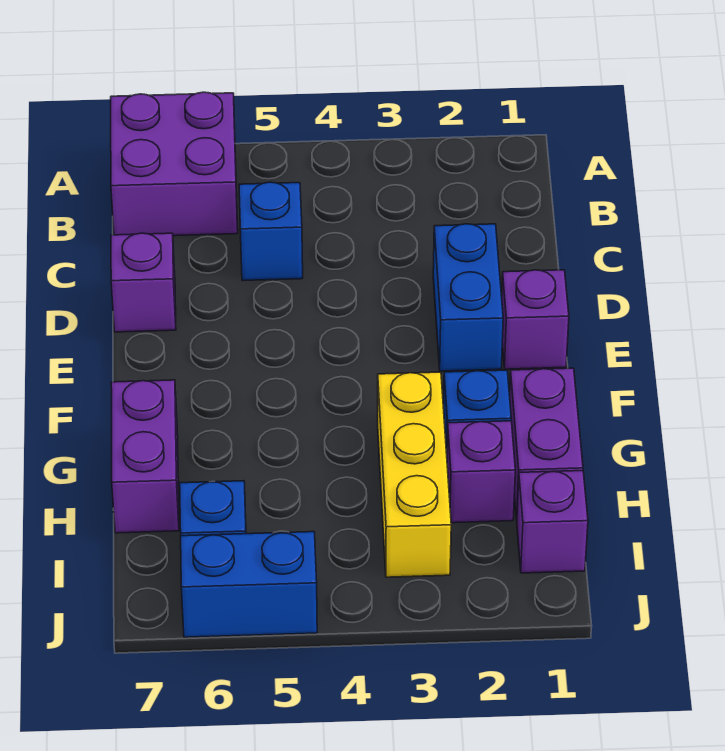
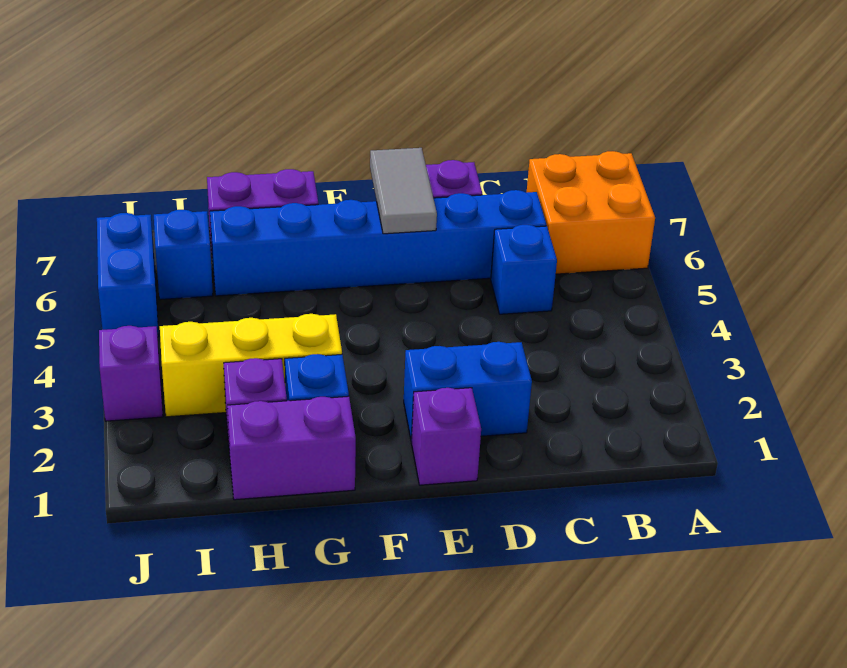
purple brick A6:B7 level 1 -> orange brick A6:B7 level 1
none -> blue brick C6:H6 level 1
none -> grey tile E6:E7 level 2
purple brick I1 level 1 -> purple brick J3 level 1

